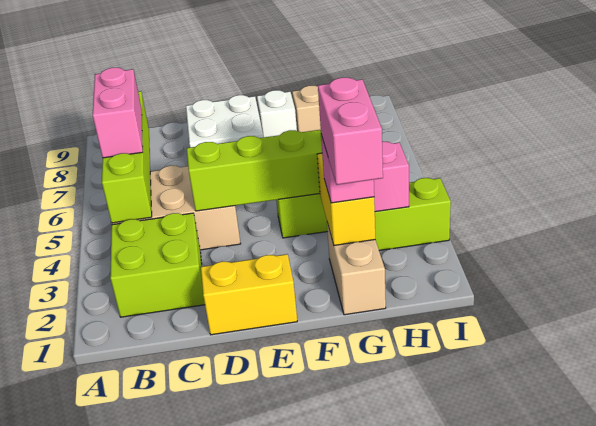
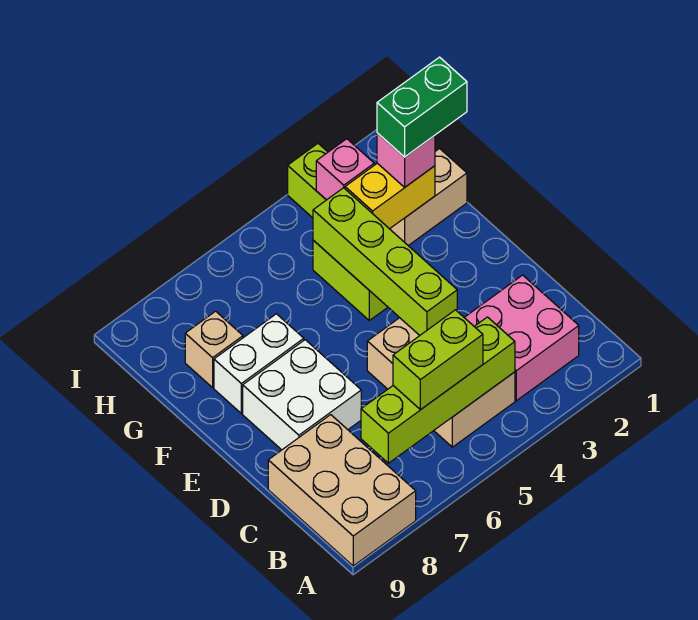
none -> tan brick A8:C9 level 1
lime brick B2:C3 level 1 -> pink brick B2:C3 level 1
pink brick B5:B6 level 3 -> lime brick B5:B6 level 3
yellow brick D1:E1 level 1 -> none
white brick F8 level 1 -> white brick F7:F8 level 1
pink brick G1:G2 level 4 -> green brick G1:G2 level 4

